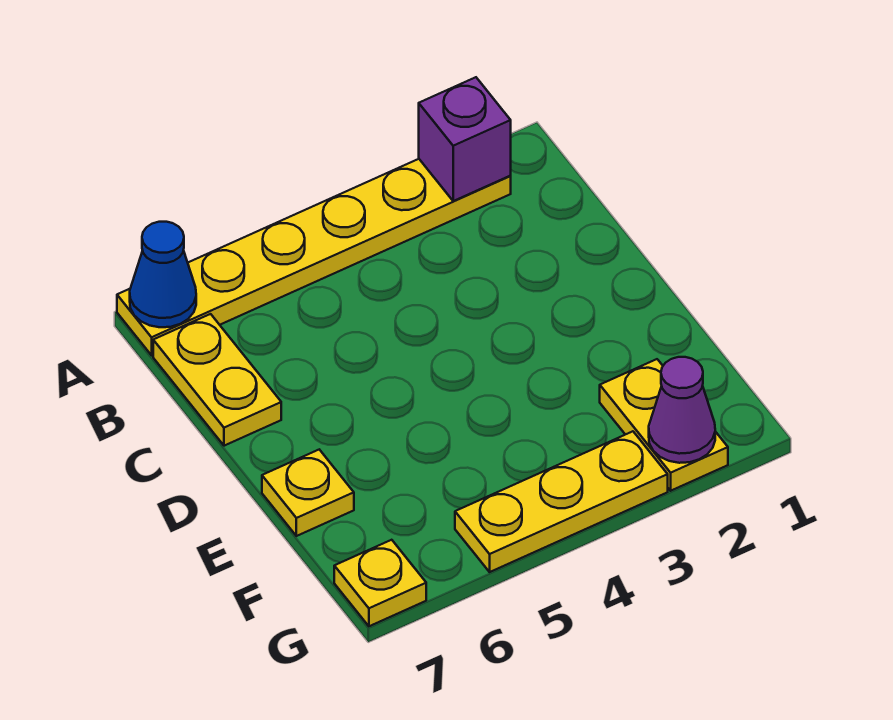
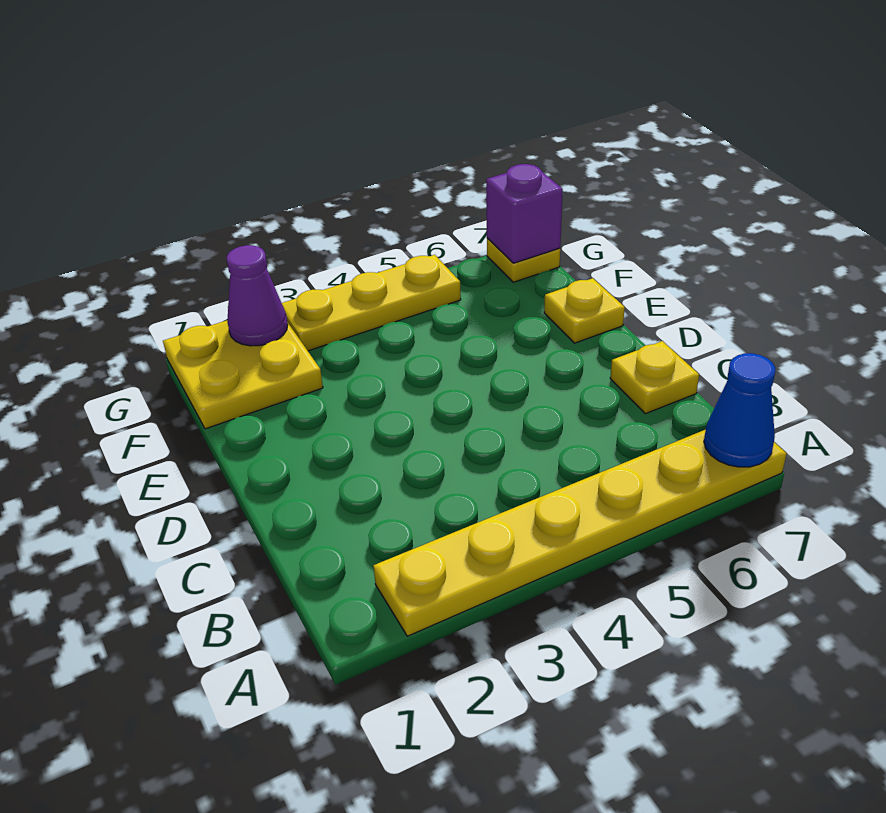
purple brick A2 level 2 -> purple brick G7 level 2
yellow plate B7:C7 level 1 -> yellow plate C7 level 1
yellow plate F2:G2 level 1 -> yellow plate F1:G2 level 1

